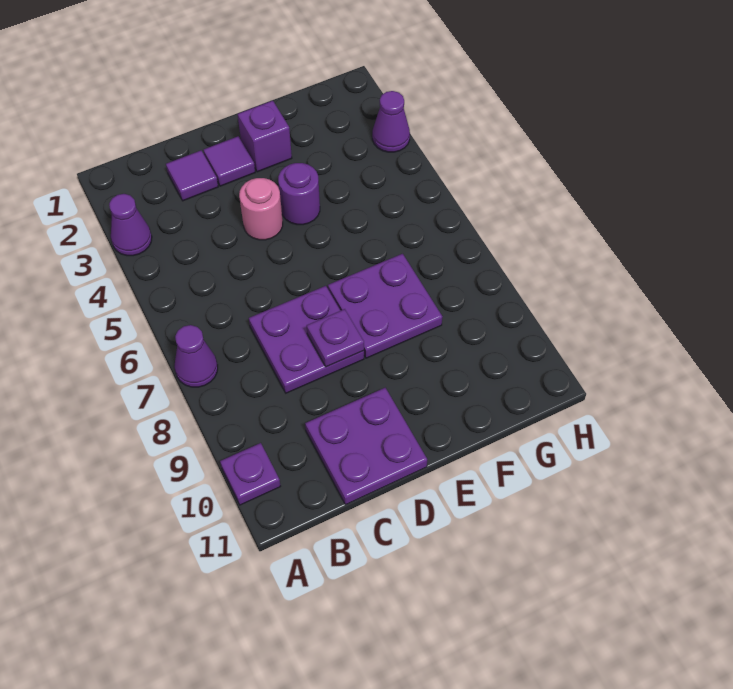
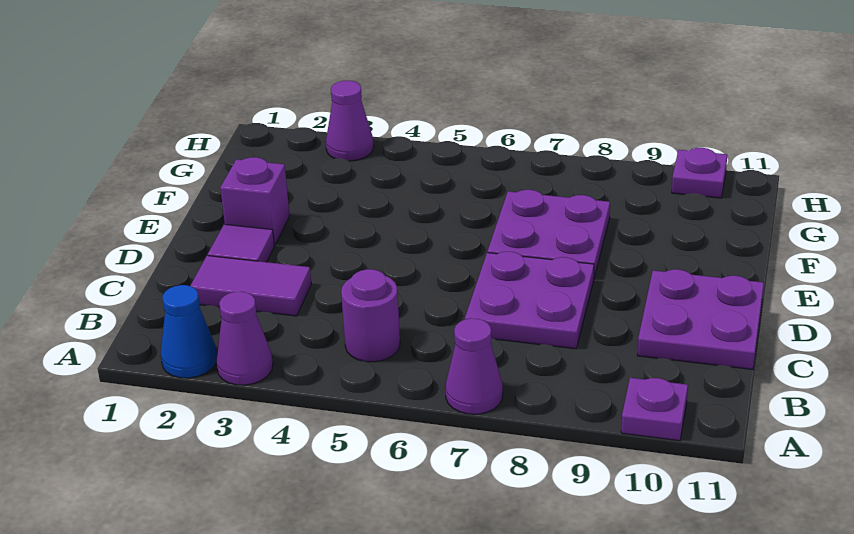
none -> blue cone A2 level 1
purple tile C2 level 1 -> purple tile C2:C3 level 1
pink round brick D4 level 1 -> none
purple plate D8 level 2 -> purple plate H10 level 1
purple round brick E4 level 1 -> purple round brick B5 level 1

